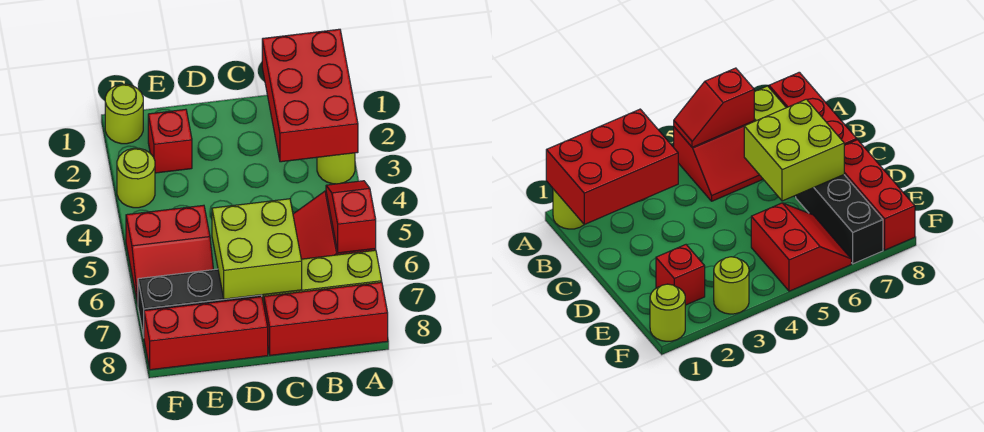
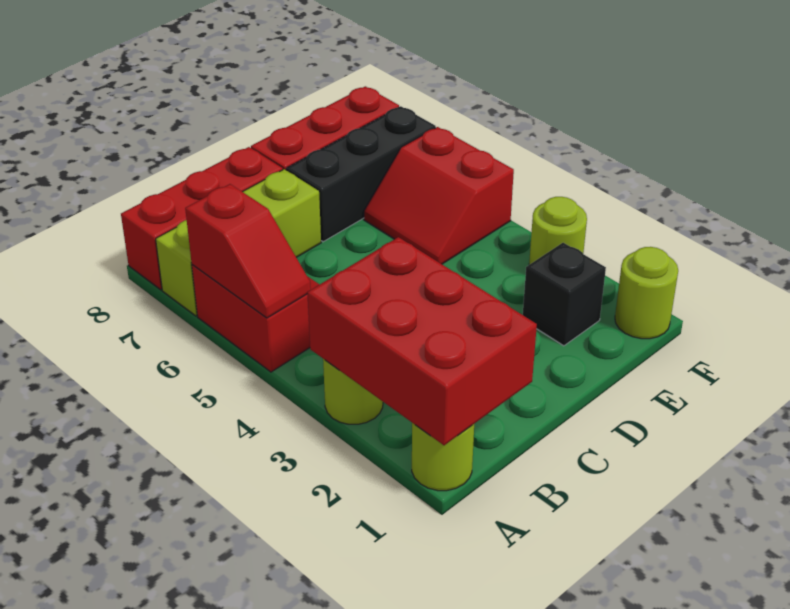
lime brick C6:D7 level 2 -> none
red brick E2 level 1 -> black brick E2 level 1
red slope E5:F6 level 1 top 5 -> red slope E5:F6 level 1 top F

